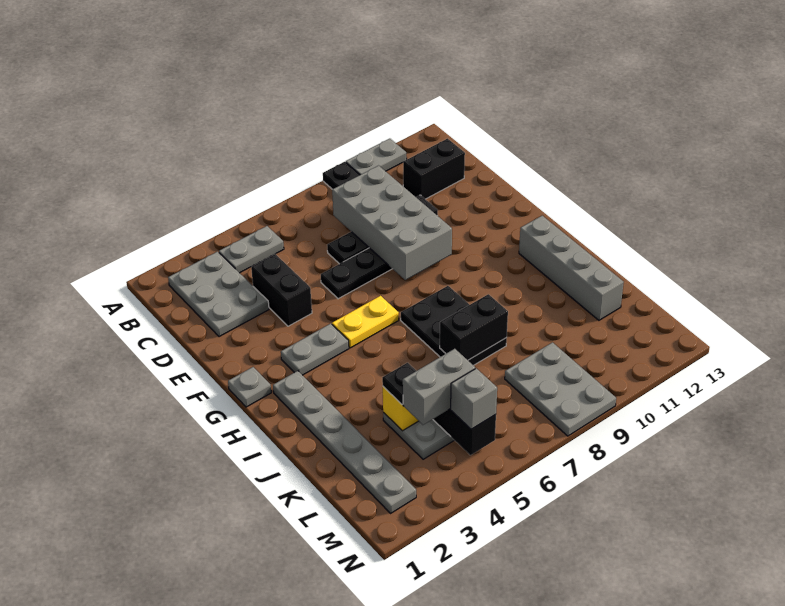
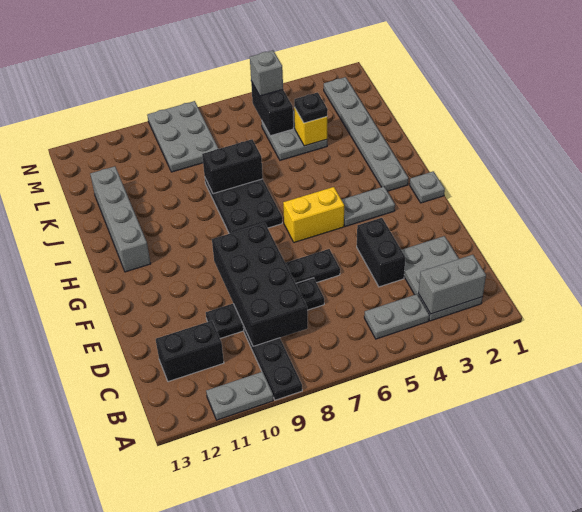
grey brick C8:F9 level 2 -> black brick C8:F9 level 2
yellow plate G5:G6 level 1 -> yellow brick G5:G6 level 1
grey brick L4:L5 level 3 -> grey brick B2:B3 level 2

